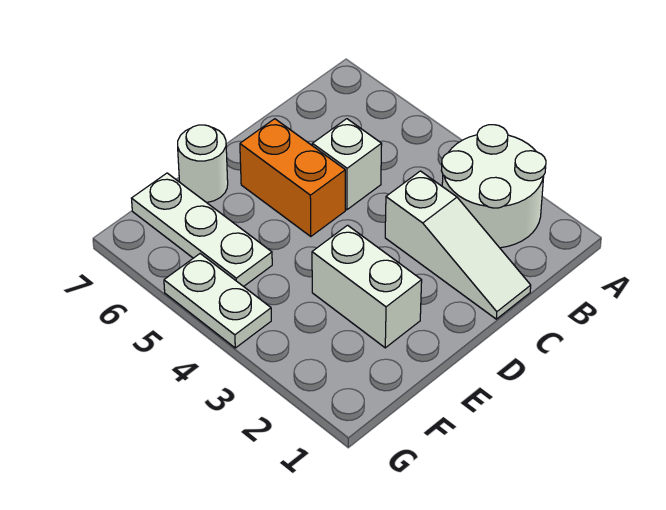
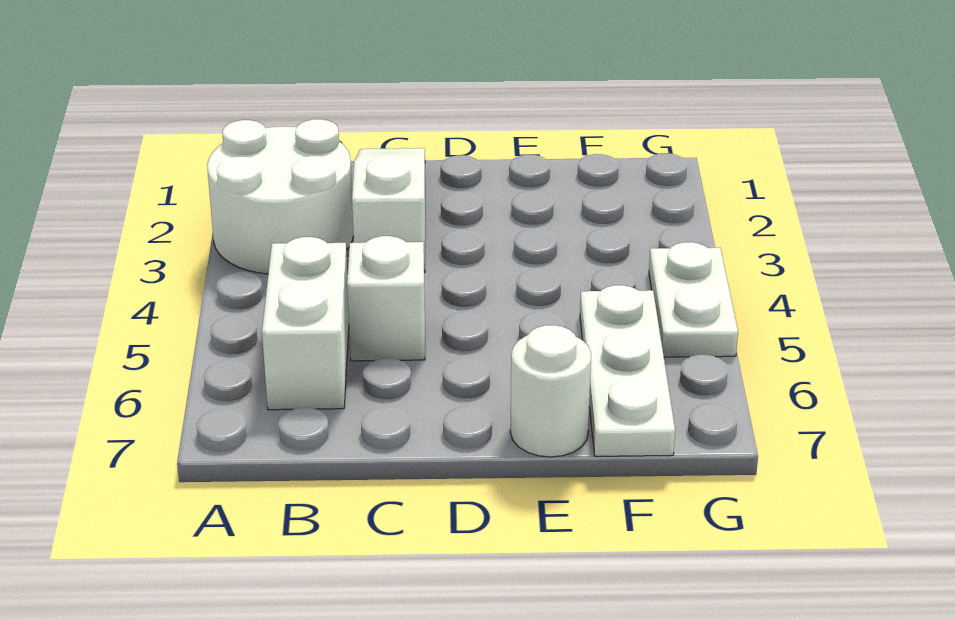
orange brick D5:D6 level 1 -> none
white brick E2:E3 level 1 -> white brick B5:B6 level 1

